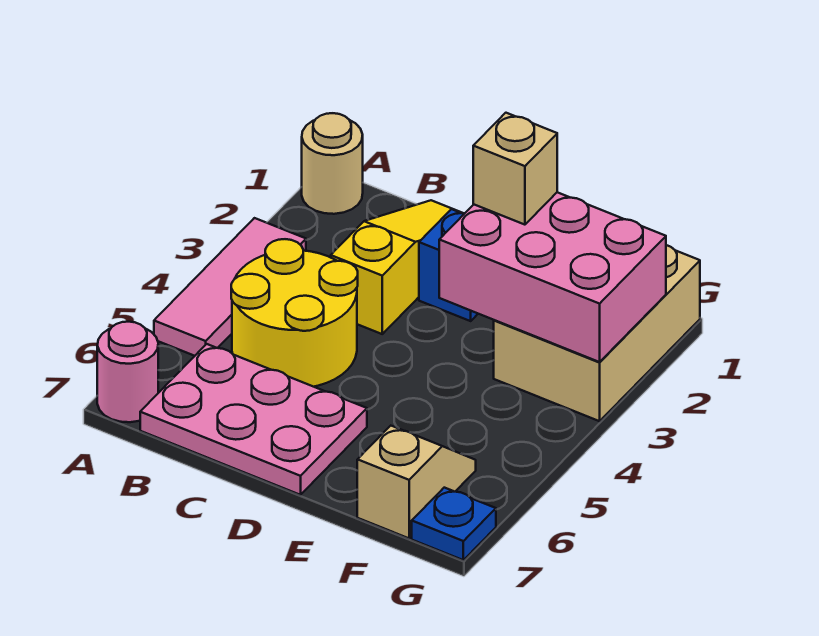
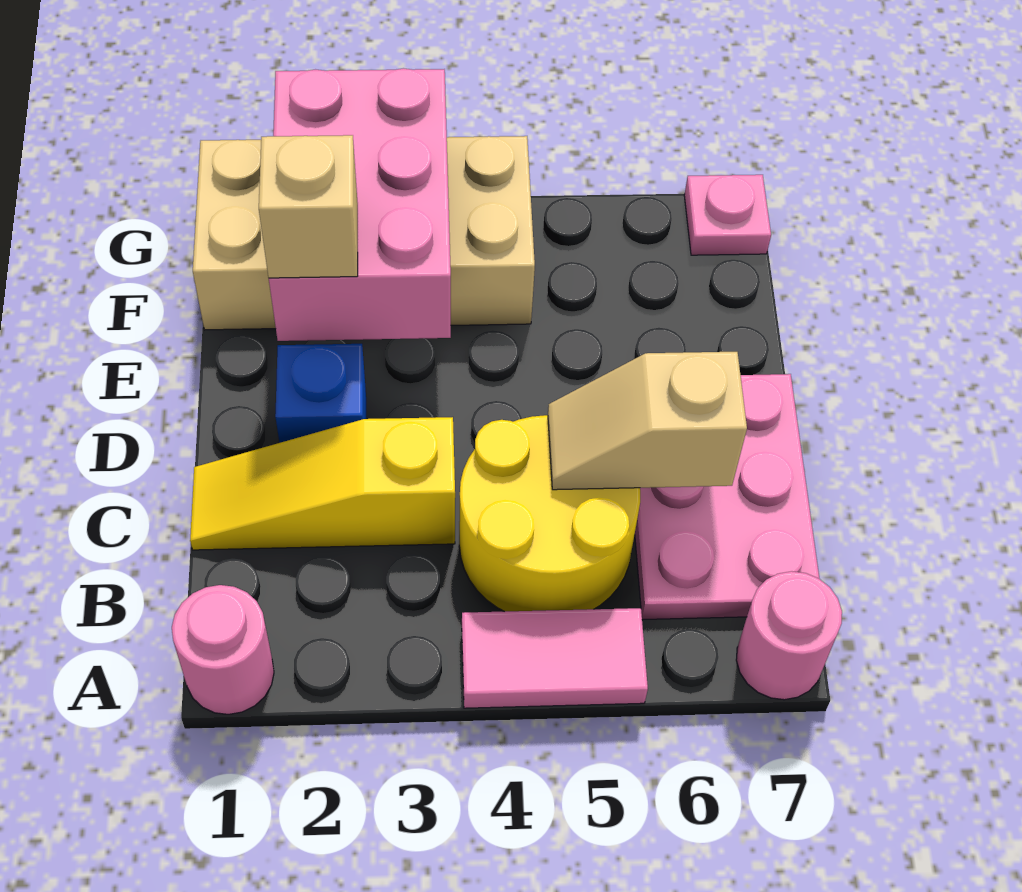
tan round brick A1 level 1 -> pink round brick A1 level 1
pink tile A3:A5 level 1 -> pink tile A4:A5 level 1
tan brick F1:G3 level 1 -> tan brick F1:G4 level 1
tan slope F6:F7 level 1 top 7 -> tan slope C5:C6 level 2 top 6
blue plate G7 level 1 -> pink plate G7 level 1

